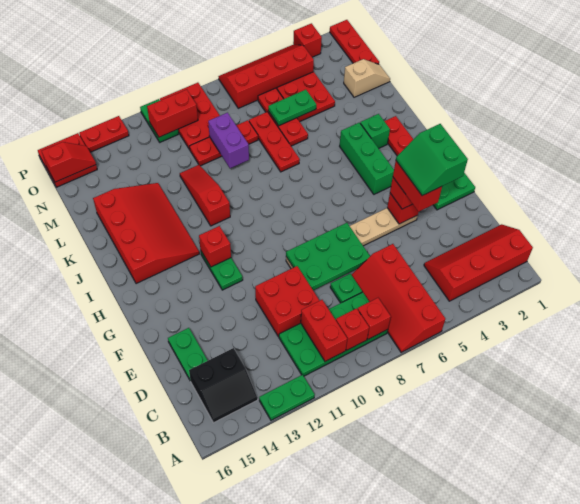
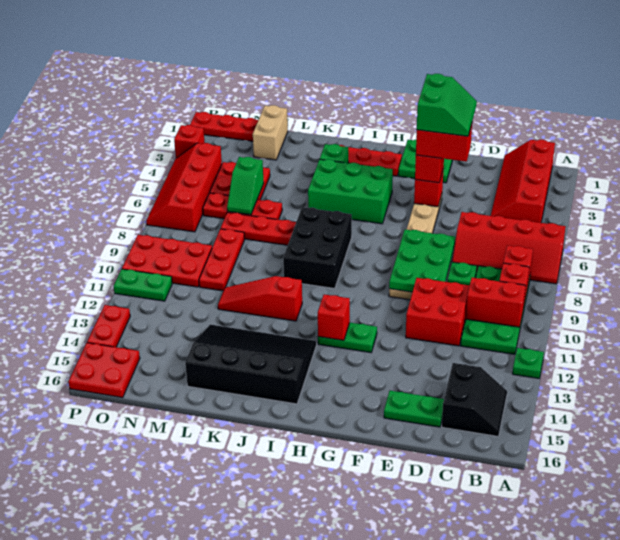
green plate A12:A13 level 1 -> green plate A12 level 1
green slope E3:F4 level 5 top 3 -> green slope E3:F4 level 5 top F
green brick H4:J4 level 1 -> green brick H4:J5 level 1
none -> black brick I7:J9 level 1
red slope I13:L15 level 1 top 15 -> black slope I13:L15 level 1 top 15
purple brick L9:M9 level 2 -> none
tan slope M1:M2 level 1 top 2 -> tan brick M1:M2 level 1
green plate M5:M6 level 2 -> green slope M5:M6 level 2 top 5
red brick O10:O11 level 2 -> none
red slope O15:O16 level 2 top 16 -> none

